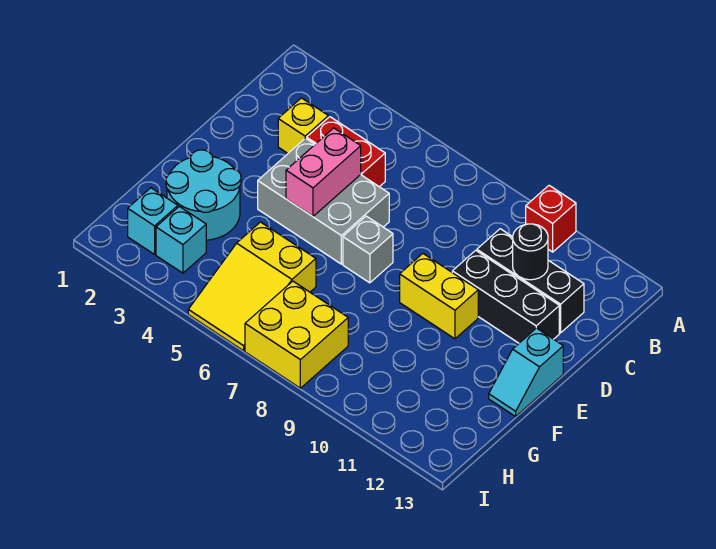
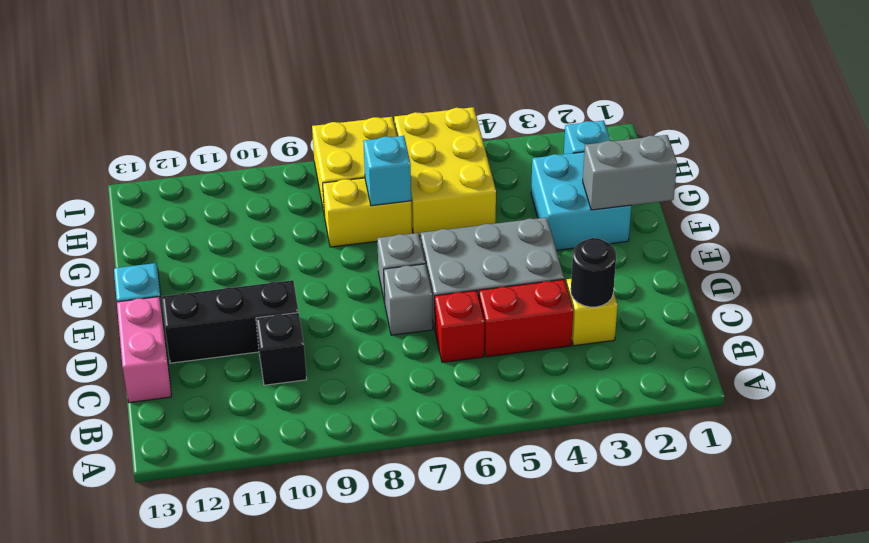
red brick A10 level 1 -> red brick C6 level 1
black brick C10:C12 level 1 -> black brick C10 level 1
black round brick C11 level 2 -> black round brick C3 level 2
pink brick D5:E5 level 2 -> pink brick C13:D13 level 1
none -> grey brick D7 level 1
yellow brick E9:E10 level 1 -> yellow brick G7:G8 level 1
none -> grey brick F1:F2 level 2
cyan round brick F2:G3 level 1 -> cyan brick F2:G3 level 1
yellow slope G5:I6 level 1 top G -> yellow brick G5:I6 level 1
cyan brick H3 level 1 -> cyan brick G7 level 2

